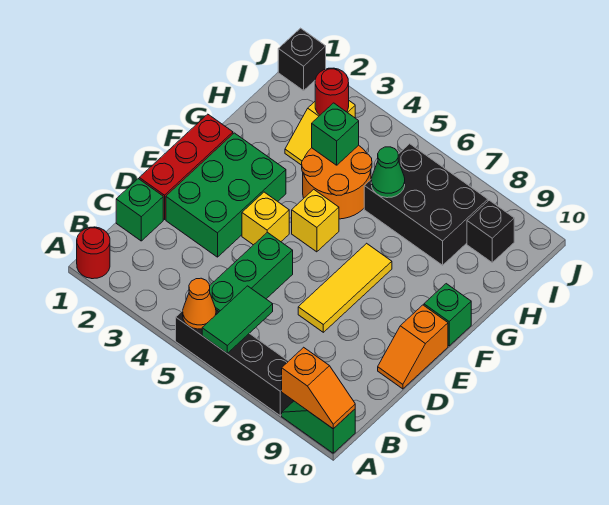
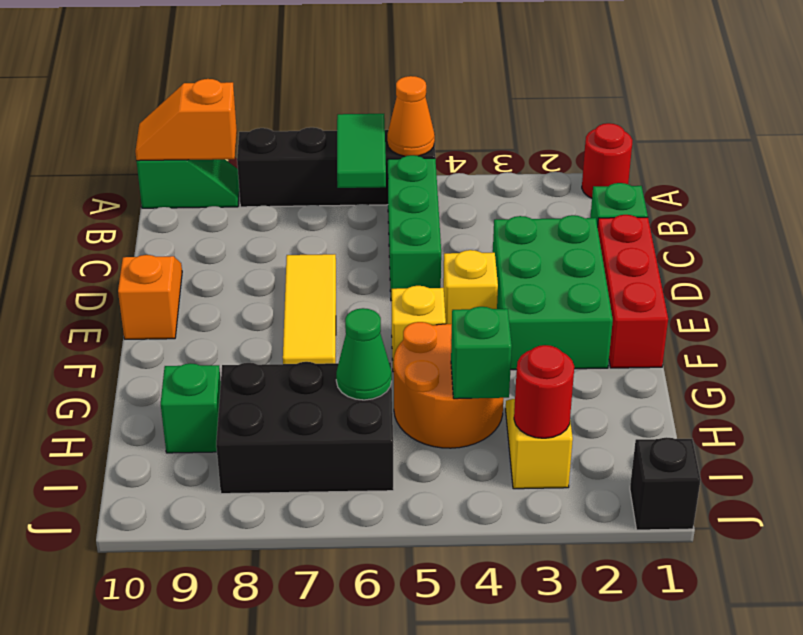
green brick F10 level 1 -> green brick H9 level 1
black brick I9 level 1 -> none

